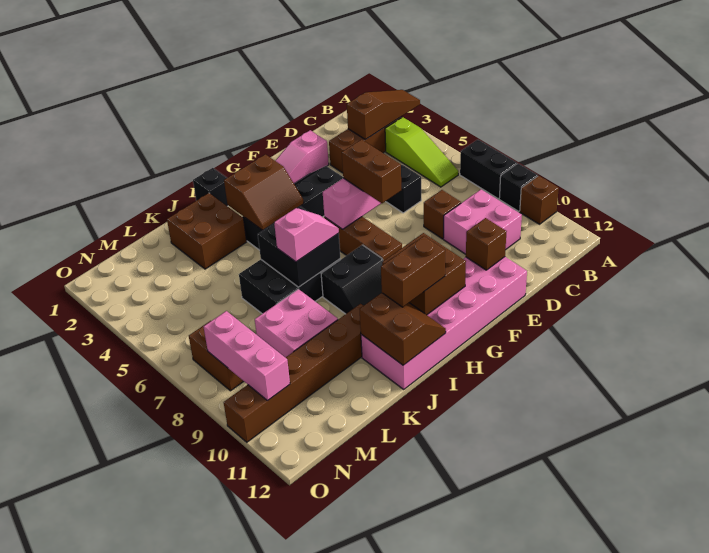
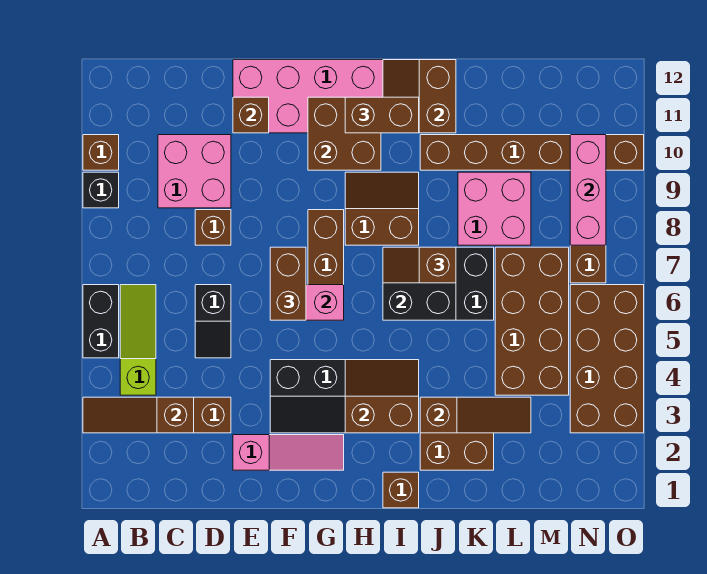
black brick A7:A8 level 1 -> black brick A5:A6 level 1
black slope H8:I9 level 1 top 8 -> brown slope H8:I9 level 1 top 8
black brick I1 level 1 -> brown brick I1 level 1
pink slope I7:J7 level 3 top J -> brown slope I7:J7 level 3 top J
none -> brown slope J3:L3 level 2 top J
none -> brown brick L4:M7 level 1
none -> brown brick N3:O6 level 1

